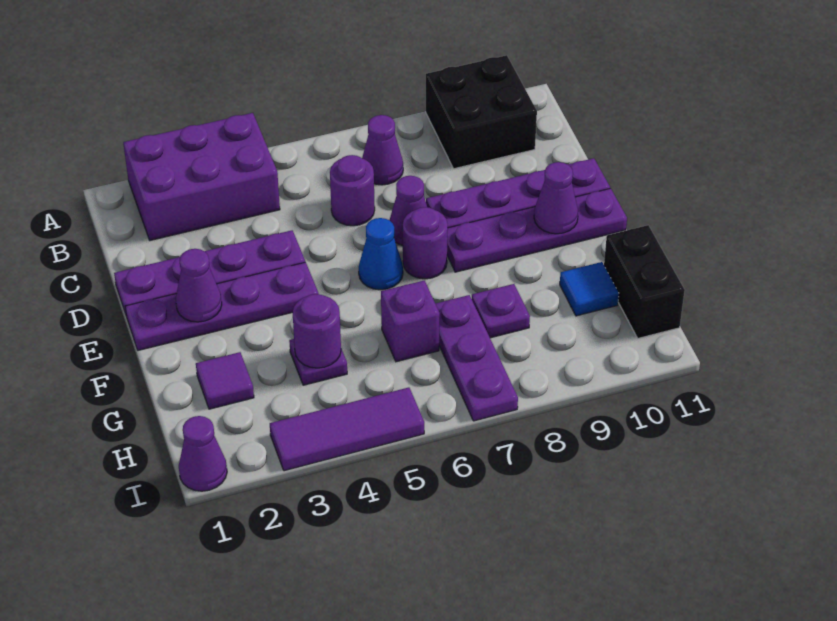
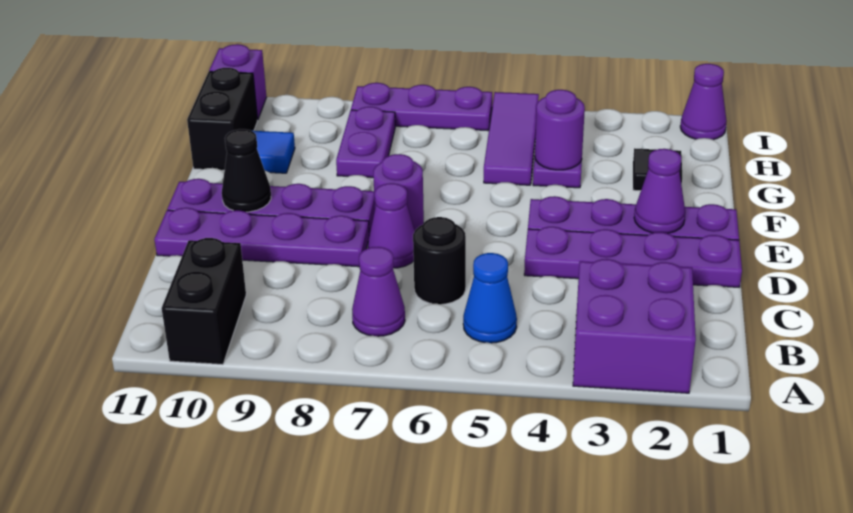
purple brick A2:B4 level 1 -> purple brick A2:B3 level 1
black brick A9:B10 level 1 -> black brick A10:B10 level 1
purple round brick C6 level 1 -> black round brick C6 level 1
blue cone E6 level 1 -> blue cone B5 level 1
purple cone E10 level 2 -> black cone E10 level 2
purple tile G2 level 1 -> black tile G2 level 1
purple brick G6 level 1 -> purple brick I11 level 1
purple plate G7:I7 level 1 -> purple plate I6:I8 level 1
purple plate G8 level 1 -> purple plate G8:H8 level 1
purple tile I3:I5 level 1 -> purple tile G5:I5 level 1

